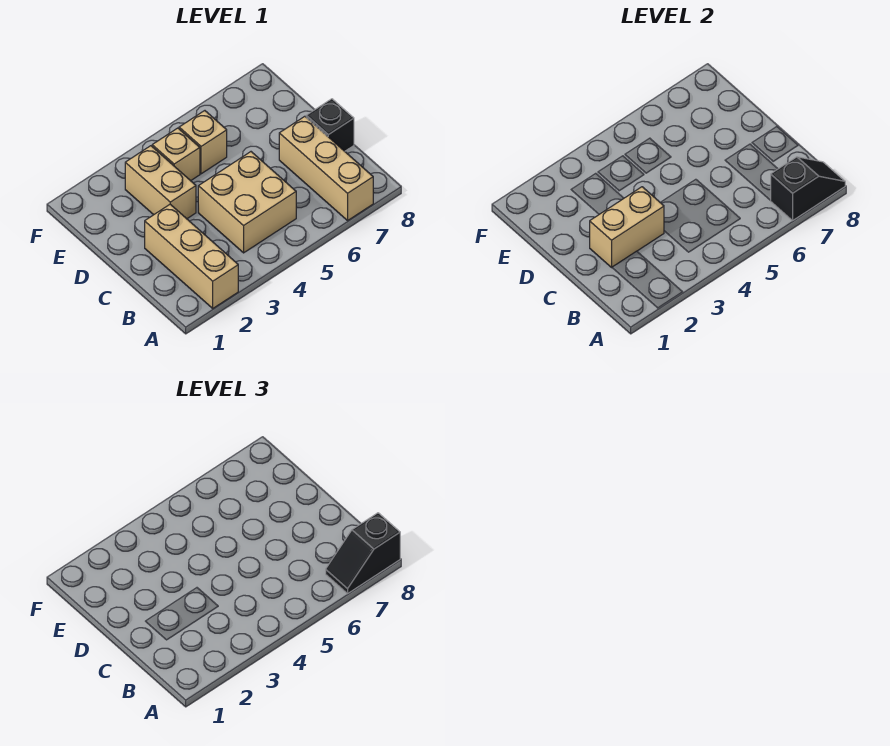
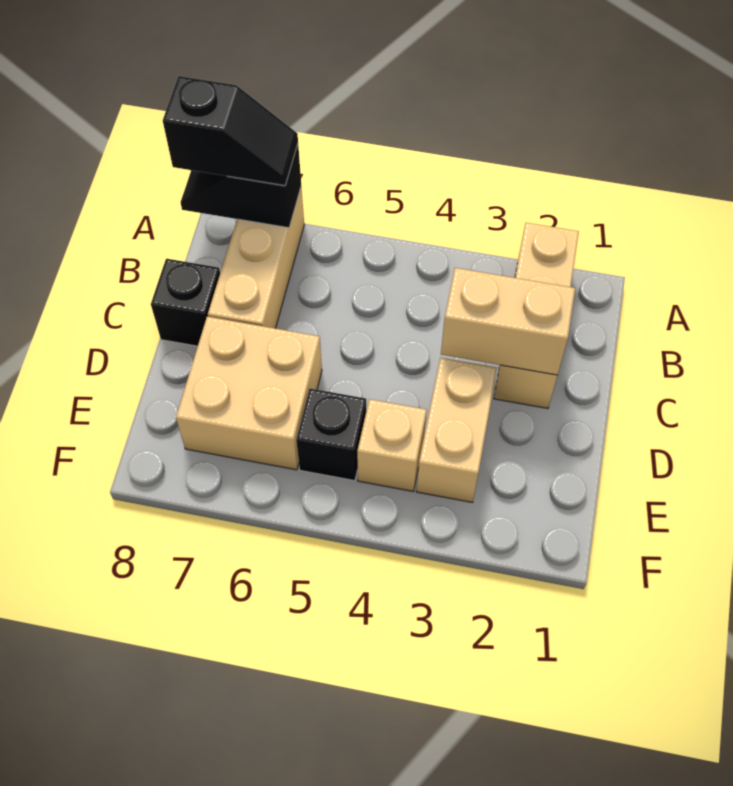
tan brick B4:C5 level 1 -> tan brick D6:E7 level 1
tan brick E5 level 1 -> black brick E5 level 1

